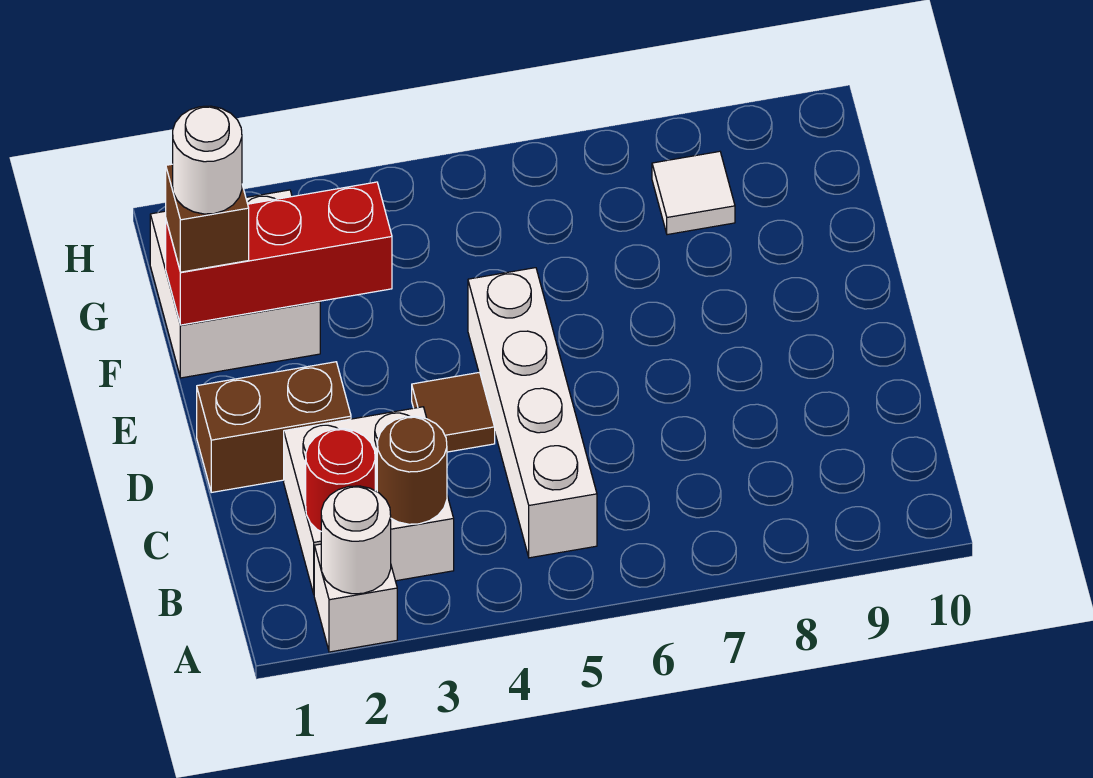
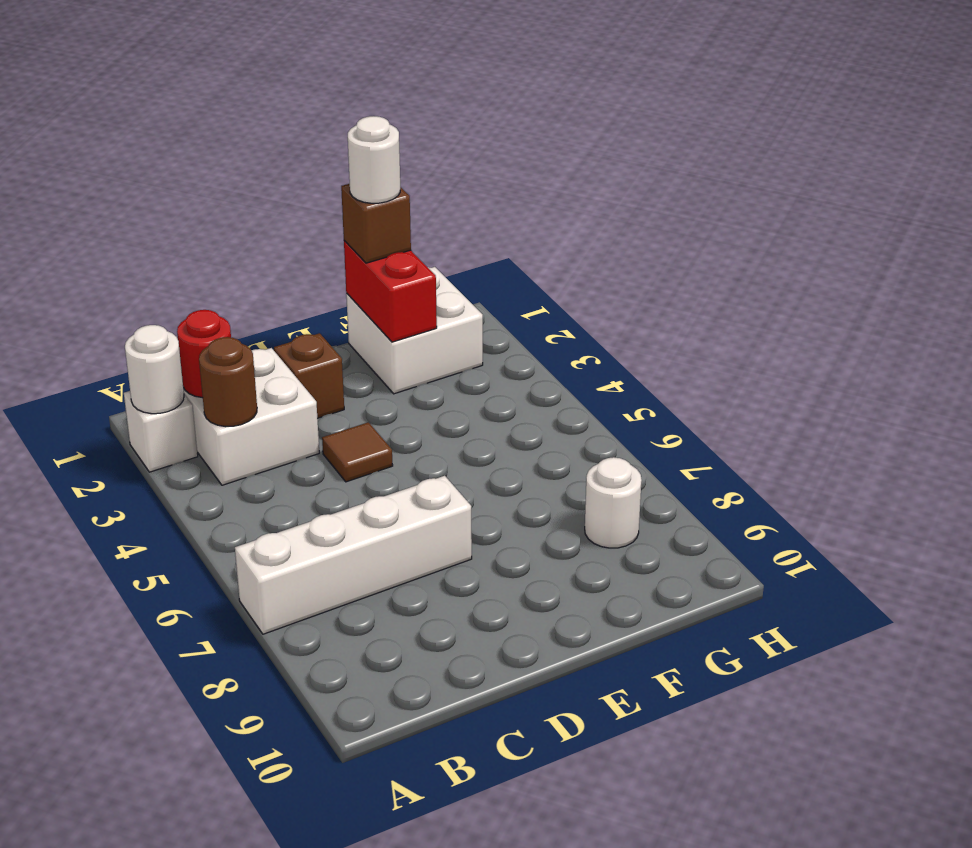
white brick B5:E5 level 1 -> white brick A7:D7 level 1
brown brick D1:D2 level 1 -> brown brick D2 level 1
red brick F1:F3 level 2 -> red brick F1:F2 level 2
white tile G8 level 1 -> white round brick G8 level 1

